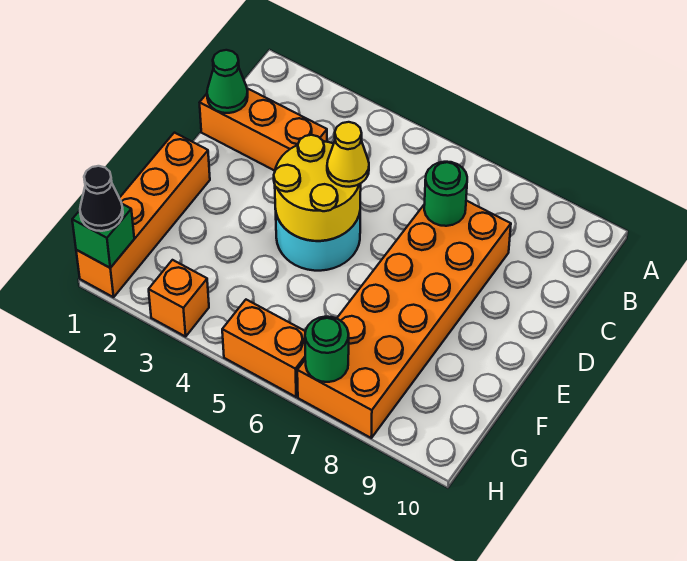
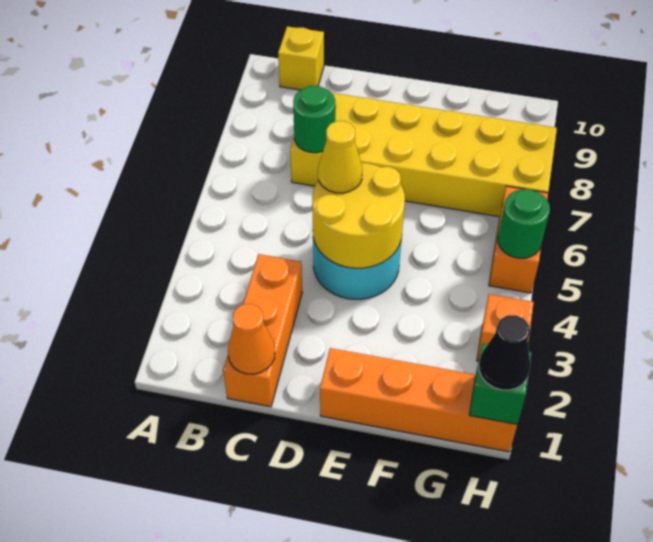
none -> yellow brick B10 level 1
green cone C1 level 2 -> orange cone C1 level 2
orange brick C7:H8 level 1 -> yellow brick C7:H8 level 1
green round brick H7 level 2 -> green round brick H5 level 2

